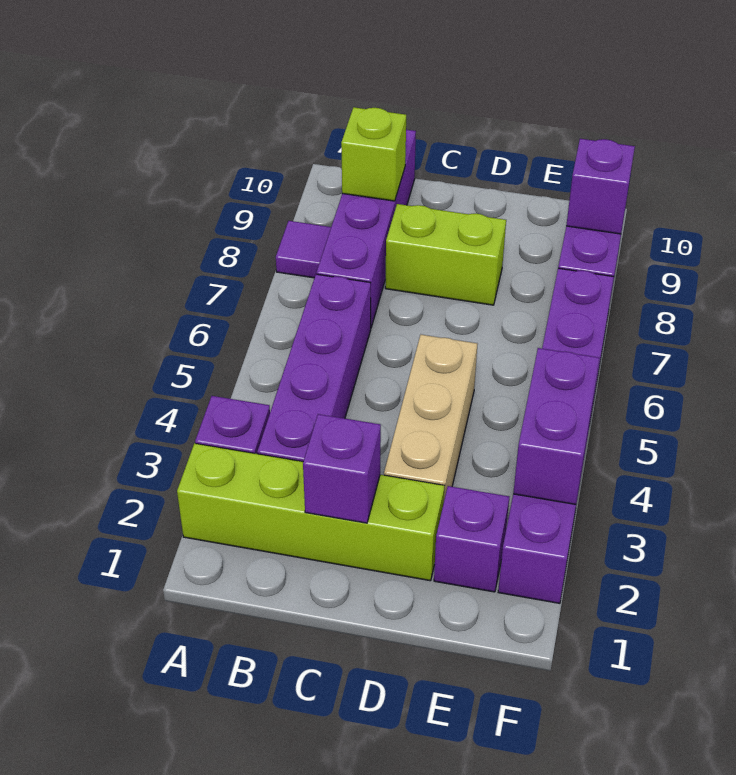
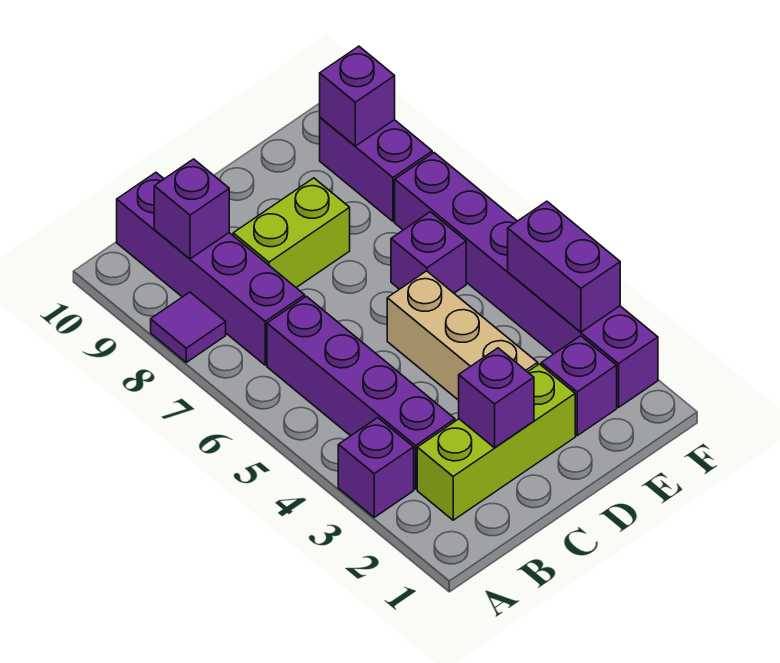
lime brick A2:D2 level 1 -> lime brick B2:D2 level 1
lime brick B9 level 2 -> purple brick B9 level 2
none -> purple brick E6 level 1

